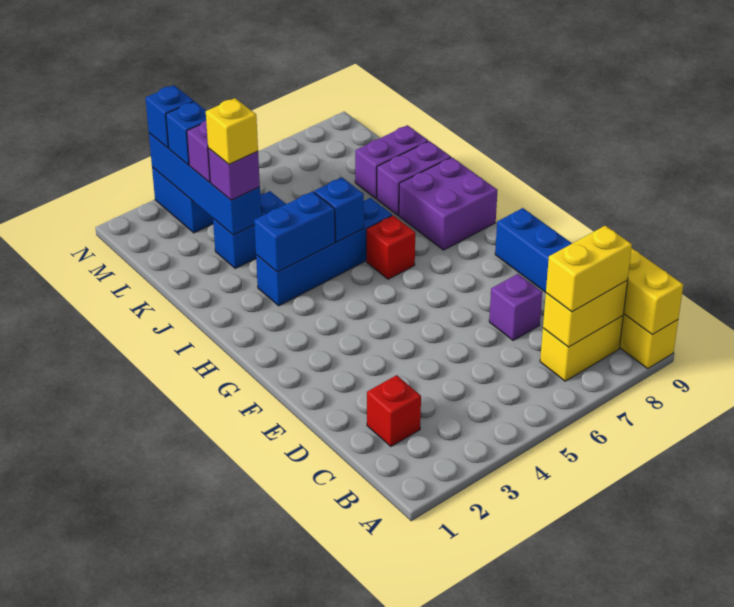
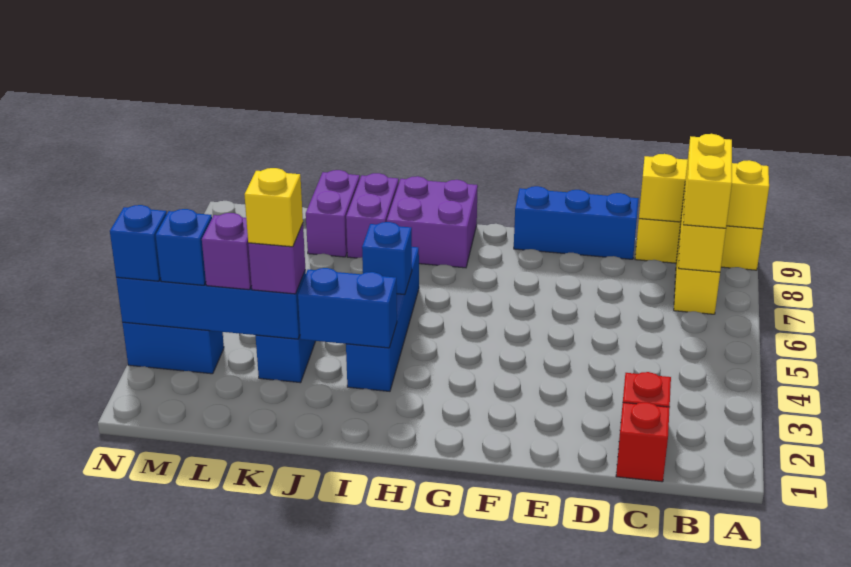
purple brick D7 level 1 -> none
red brick H6 level 1 -> red brick C1 level 1
blue brick I3:I4 level 2 -> blue brick I3:J3 level 2

